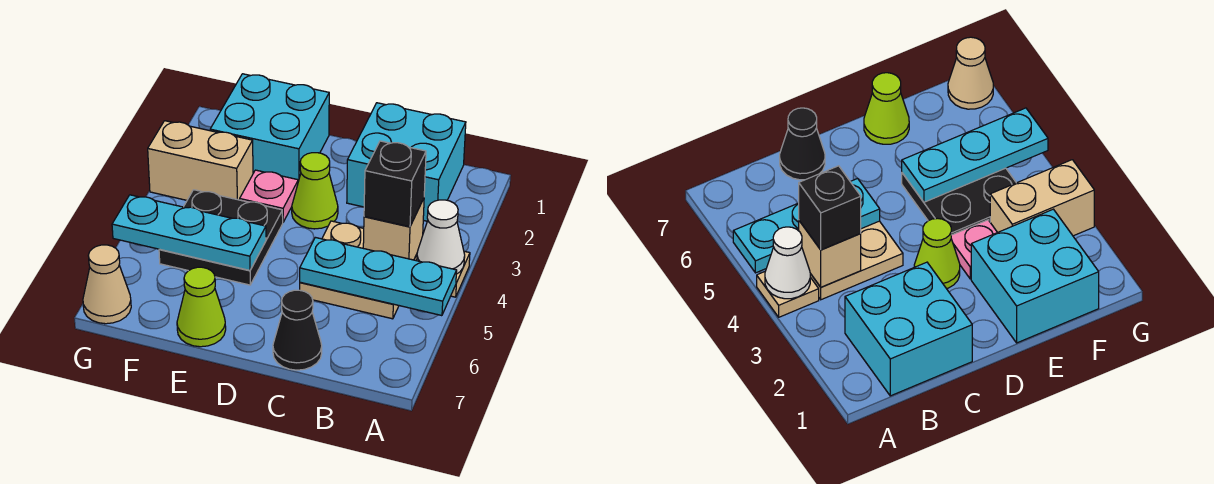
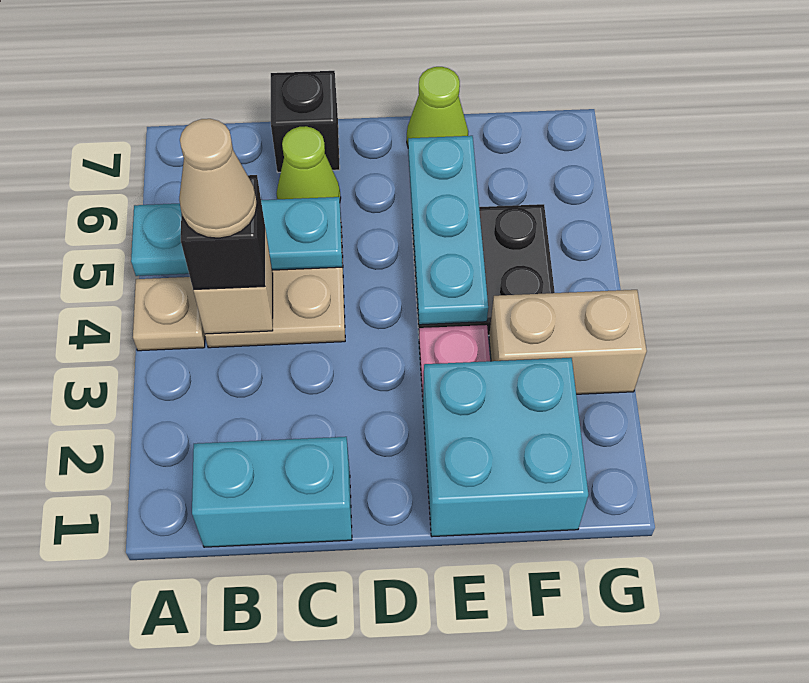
white cone A4 level 2 -> none
cyan brick B1:C2 level 1 -> cyan brick B1:C1 level 1
black cone C7 level 1 -> black brick C7 level 1
lime cone D3 level 1 -> lime cone C6 level 1
cyan plate E5:G5 level 2 -> cyan plate E4:E6 level 2
tan cone G7 level 1 -> tan cone B4 level 4

